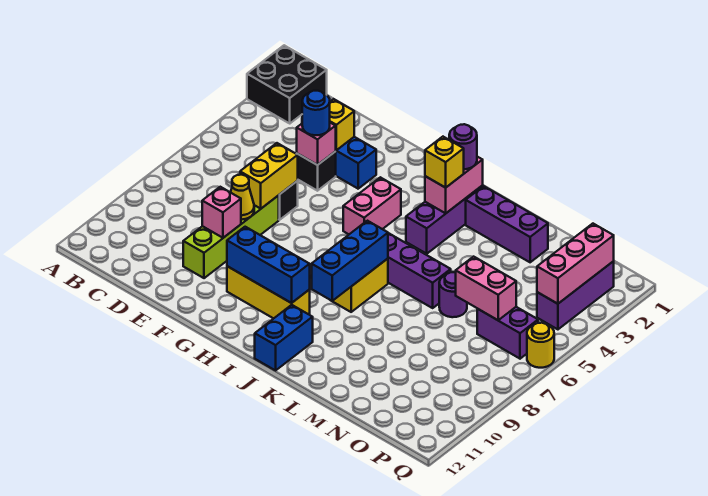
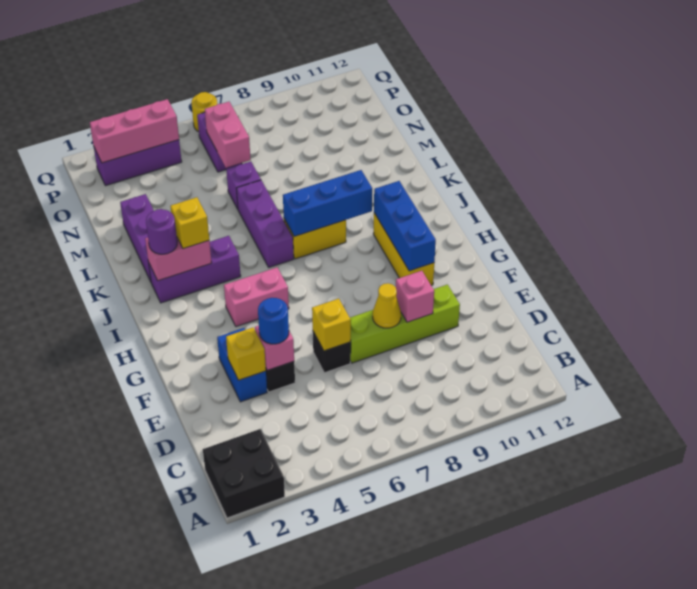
yellow brick E6:E7 level 2 -> yellow brick E6 level 2
blue brick J11:J12 level 1 -> none
purple round brick M6 level 1 -> purple brick M6 level 1

